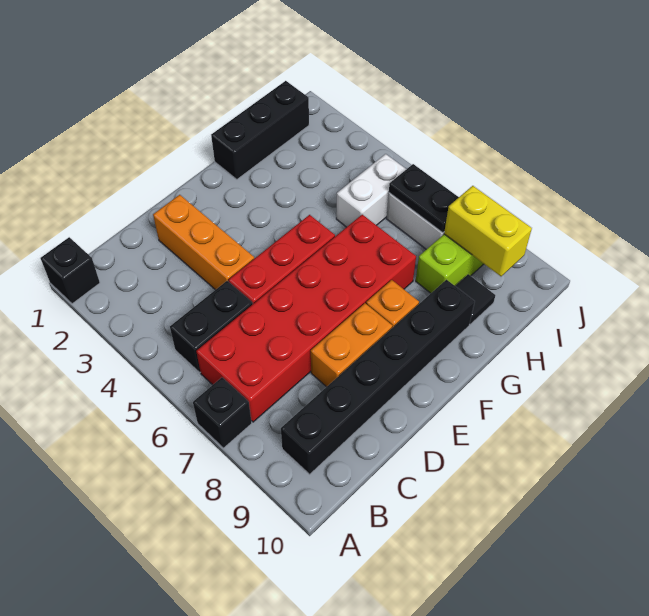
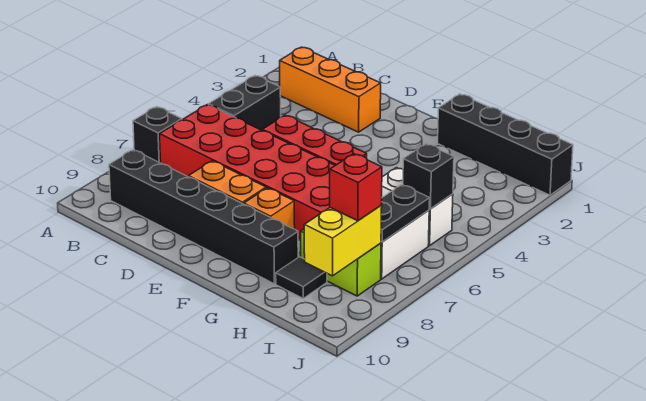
black brick A1 level 1 -> black brick I5 level 2
black brick B5:C5 level 1 -> black brick B4:B5 level 1
orange brick D2:D4 level 1 -> orange brick B2:D2 level 1
black brick G1:I1 level 1 -> black brick G1:J1 level 1
none -> red brick I8 level 3

